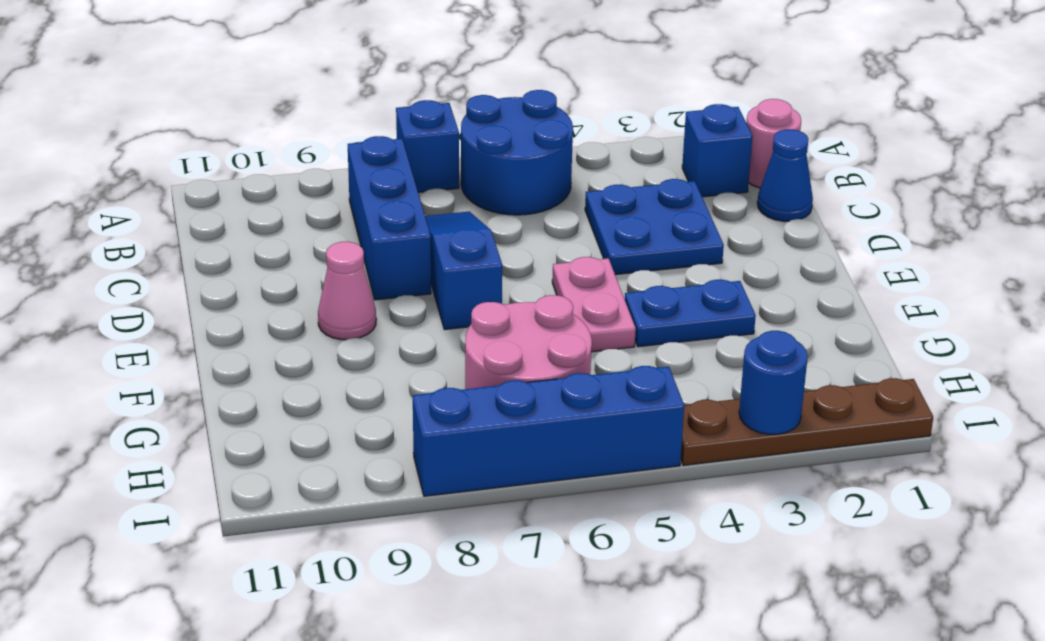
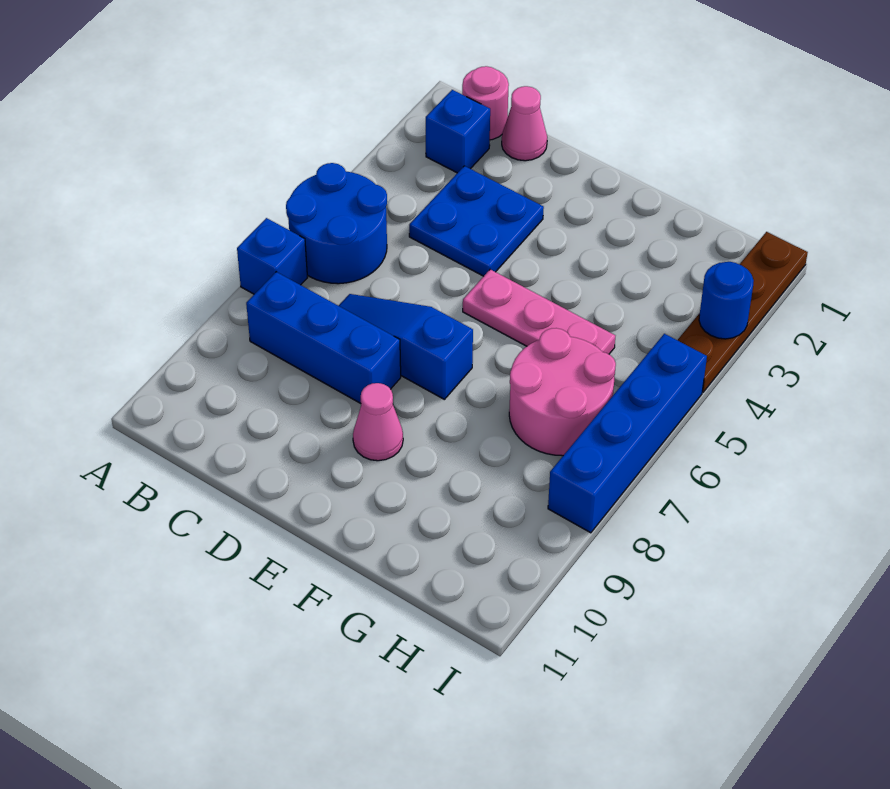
blue cone C1 level 1 -> pink cone C1 level 1
pink plate E5:F5 level 1 -> pink plate E5:G5 level 1
blue plate F3:F4 level 1 -> none

